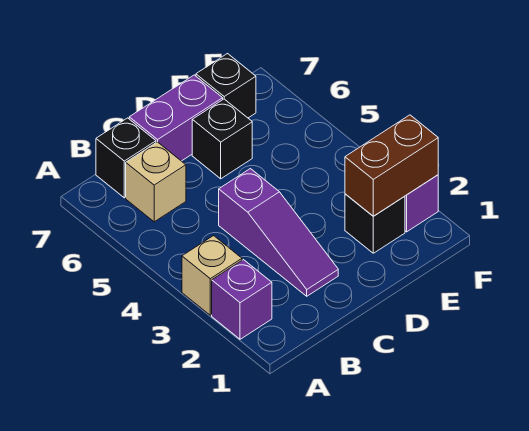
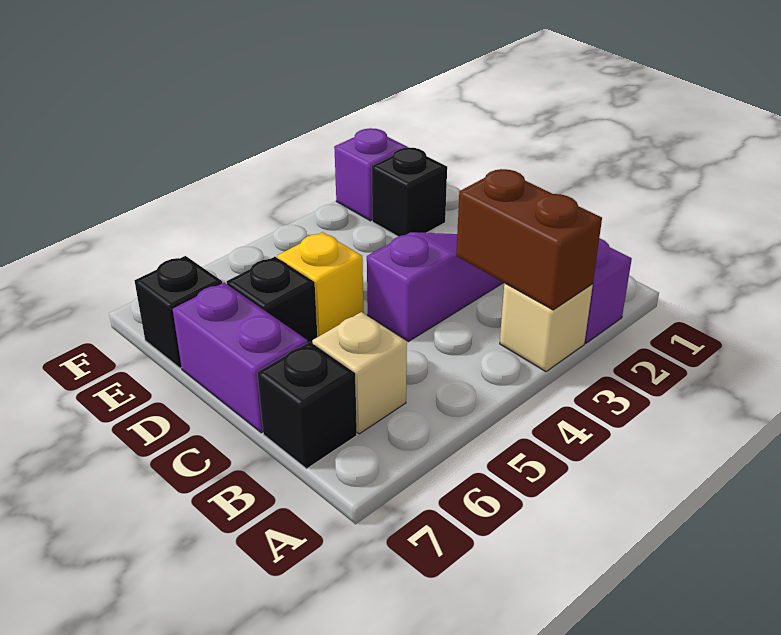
none -> yellow brick D5 level 1
brown brick E2:F2 level 2 -> brown brick A3:B3 level 2

